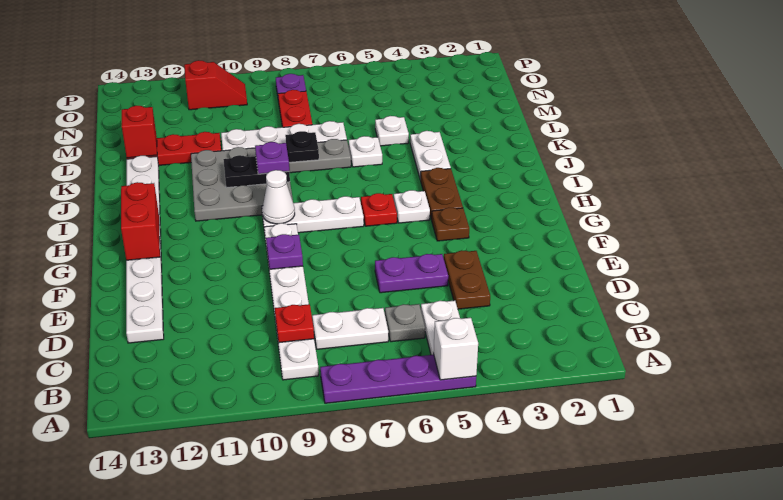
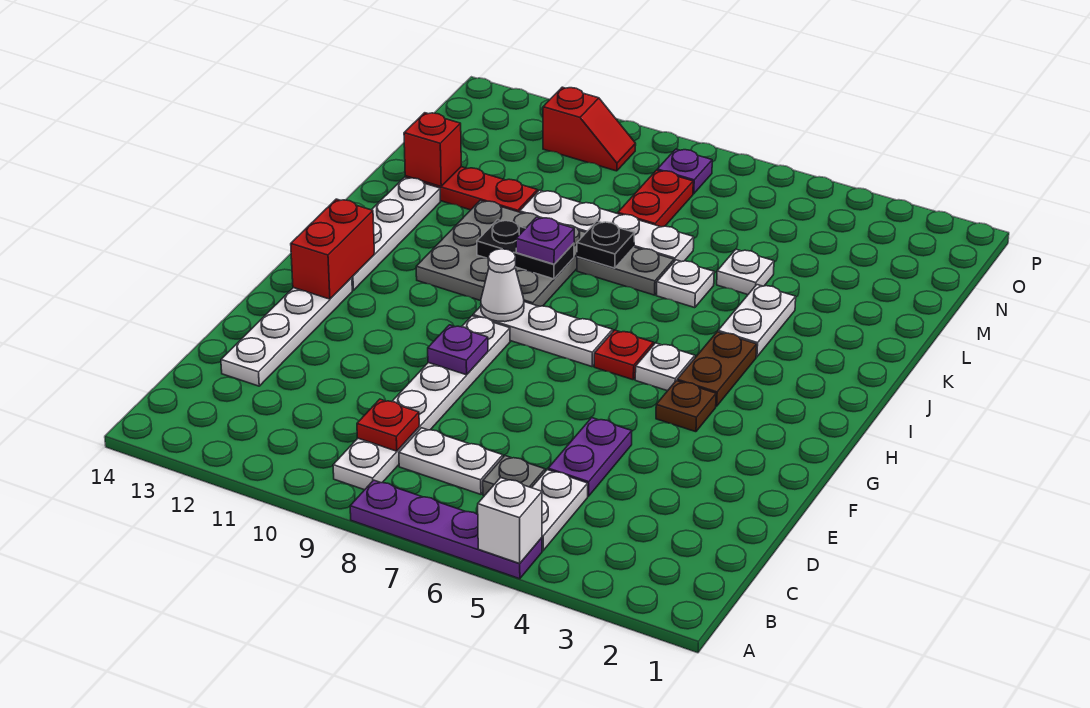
brown plate D4:E4 level 1 -> none
purple plate E5:E6 level 1 -> purple plate D5:E5 level 1

